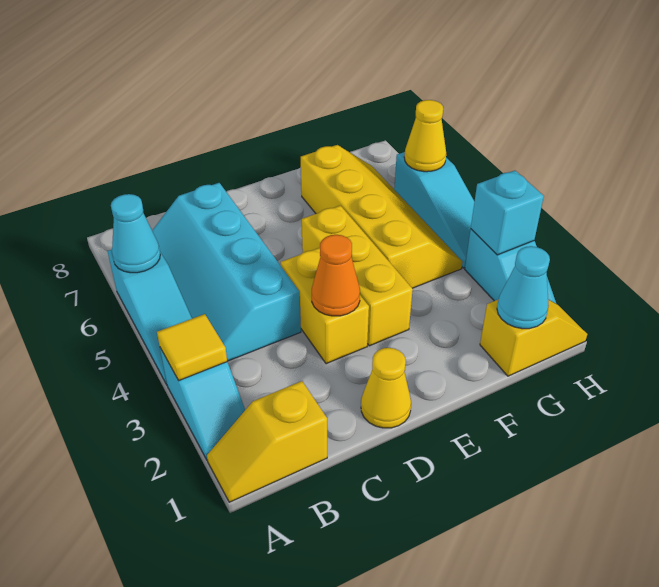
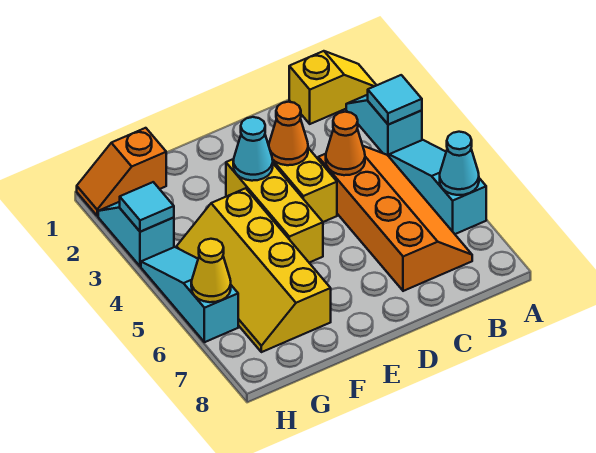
yellow tile A3 level 2 -> cyan tile A3 level 2
cyan slope B4:C7 level 1 top C -> orange slope B4:C7 level 1 top C
none -> orange cone C4 level 2
yellow cone D1 level 1 -> none
yellow slope G1:H1 level 1 top G -> orange slope G1:H1 level 1 top G
cyan cone G1 level 2 -> cyan cone E3 level 2
cyan brick H3 level 2 -> cyan tile H3 level 2

